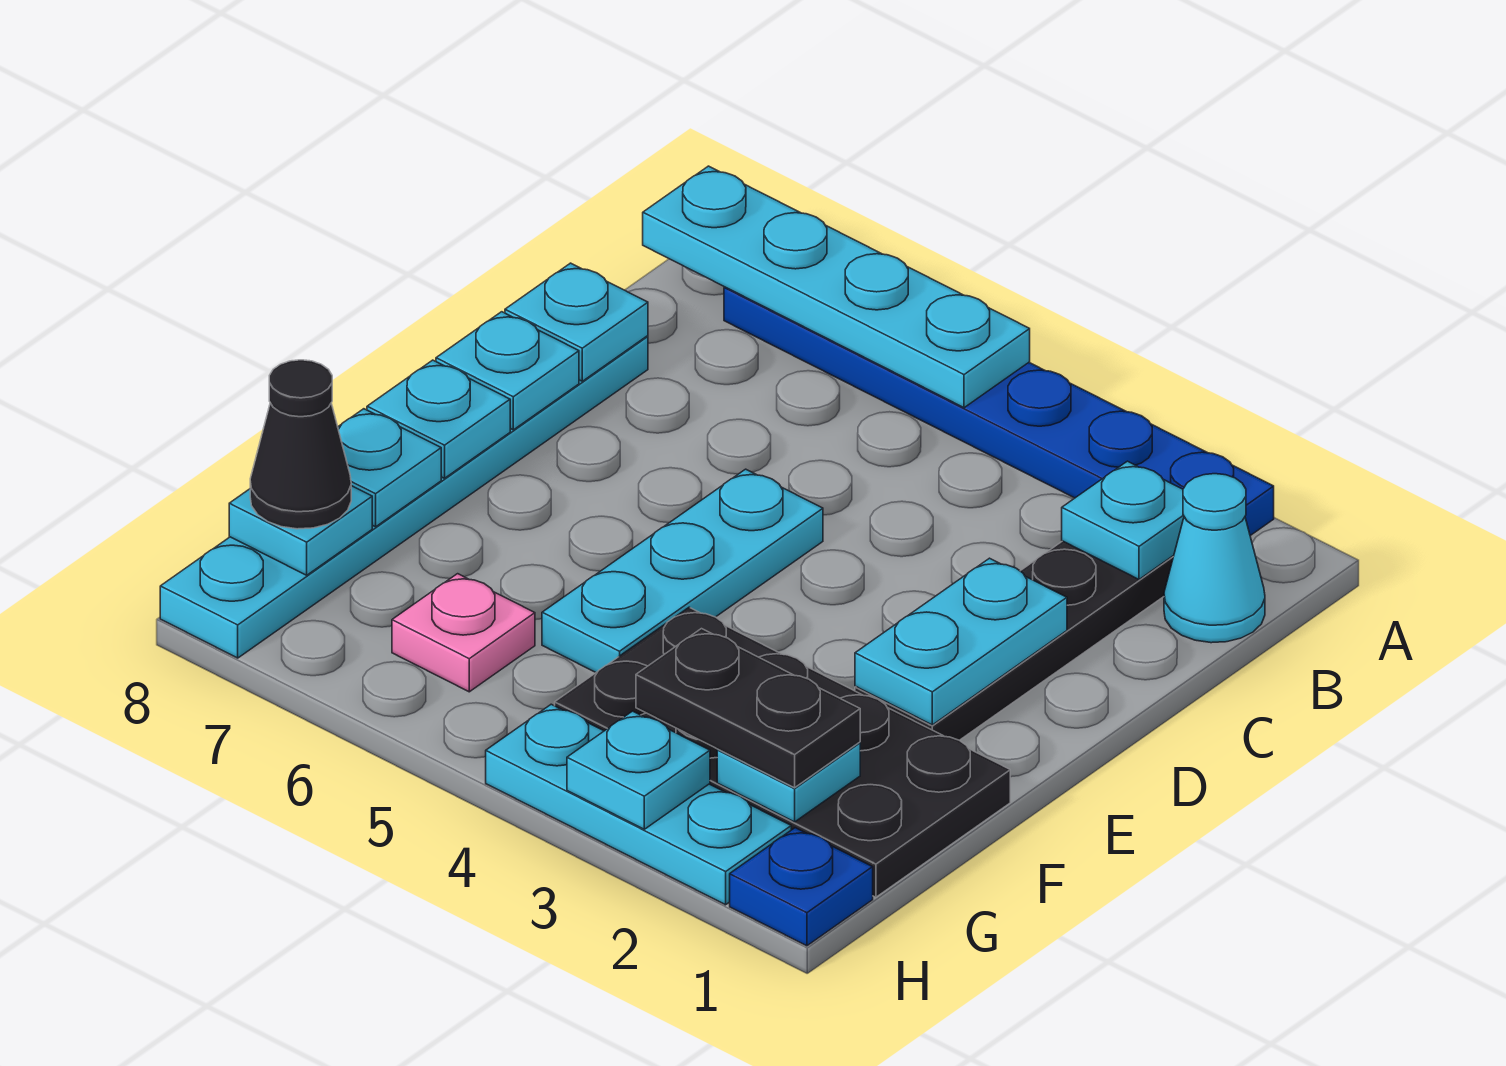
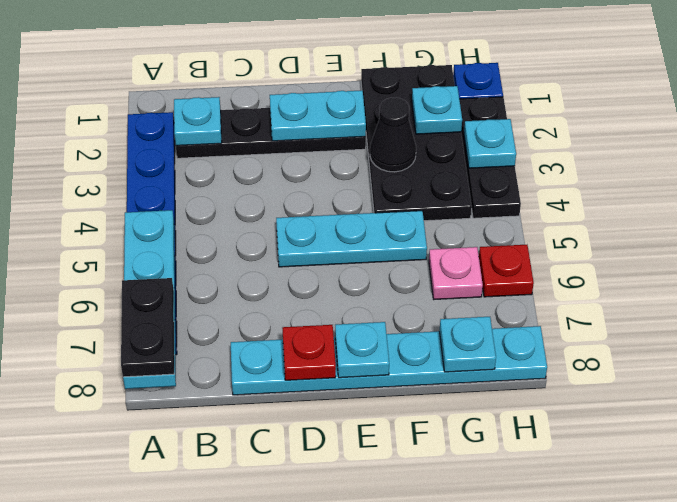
cyan cone B1 level 1 -> none
cyan plate C8 level 2 -> none
cyan plate D8 level 2 -> red plate D8 level 2
cyan plate F8 level 2 -> none
black plate G2:G3 level 3 -> black plate A7:A8 level 3
black cone G8 level 3 -> black cone F3 level 2
cyan plate H2:H4 level 1 -> black plate H2:H4 level 1
none -> red plate H6 level 1

